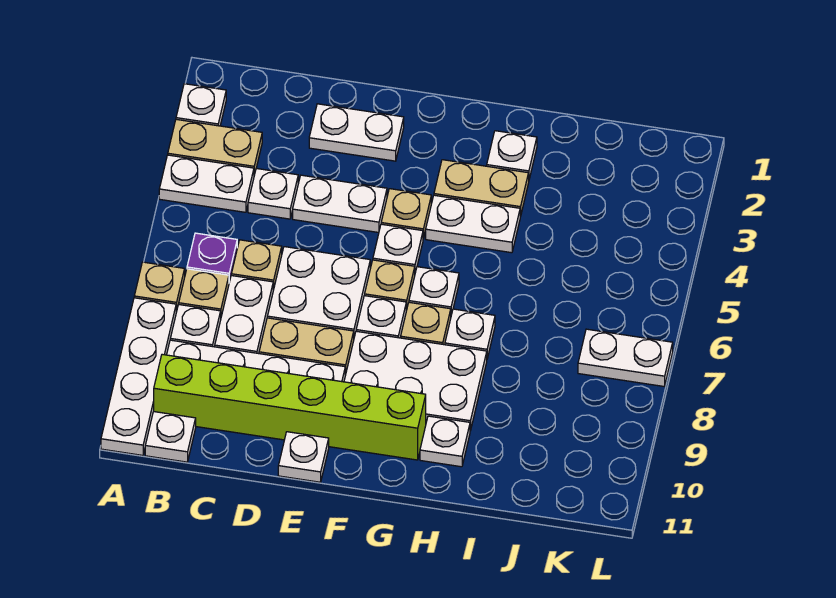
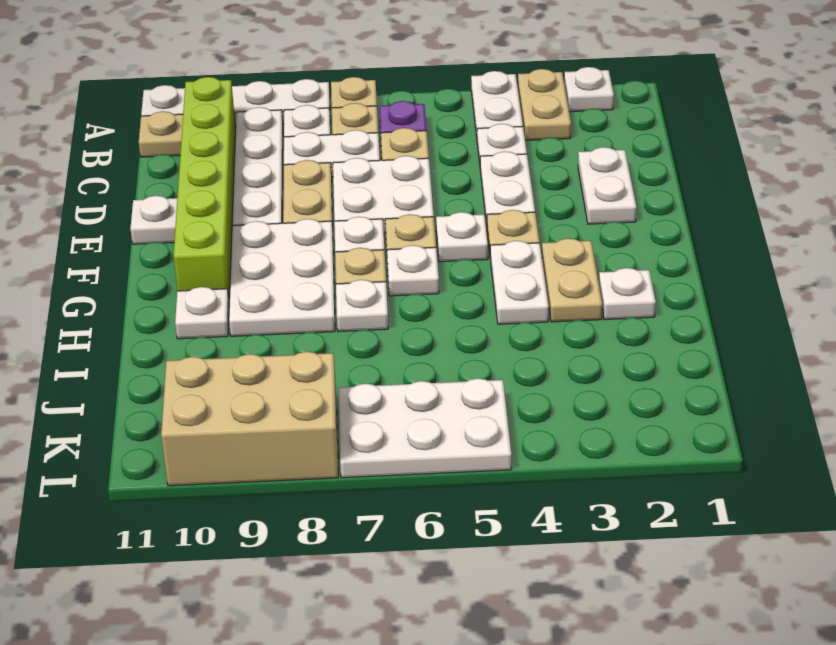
white plate B11 level 1 -> tan plate B11 level 1
white plate K7:L7 level 1 -> white plate K5:L7 level 1
none -> tan brick K8:L10 level 1

